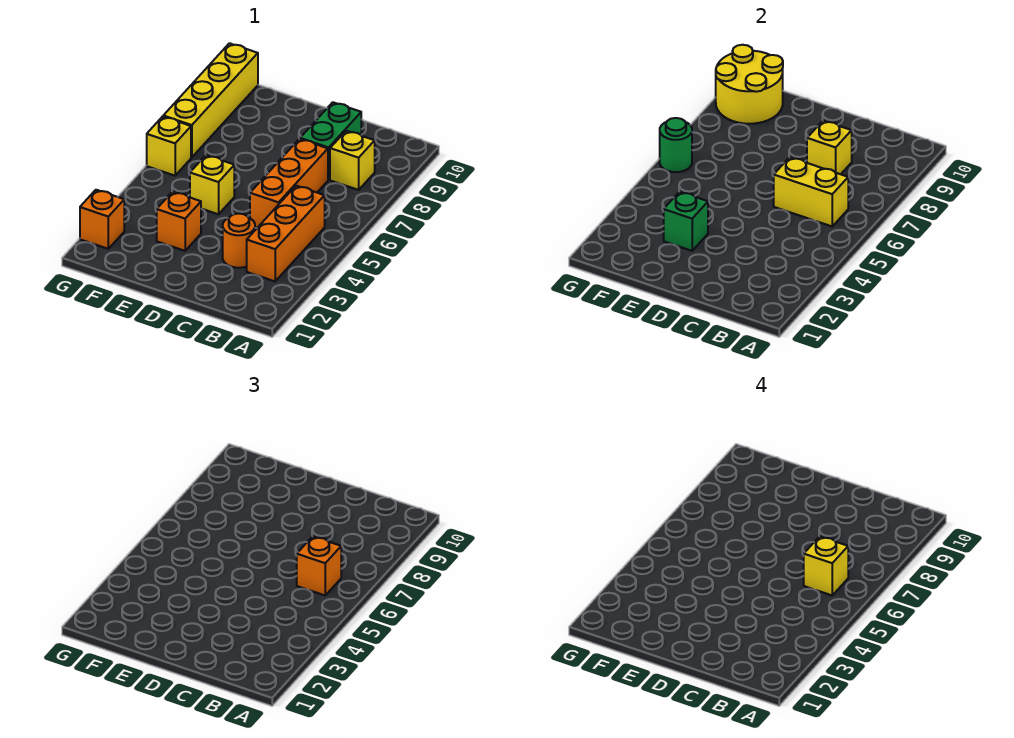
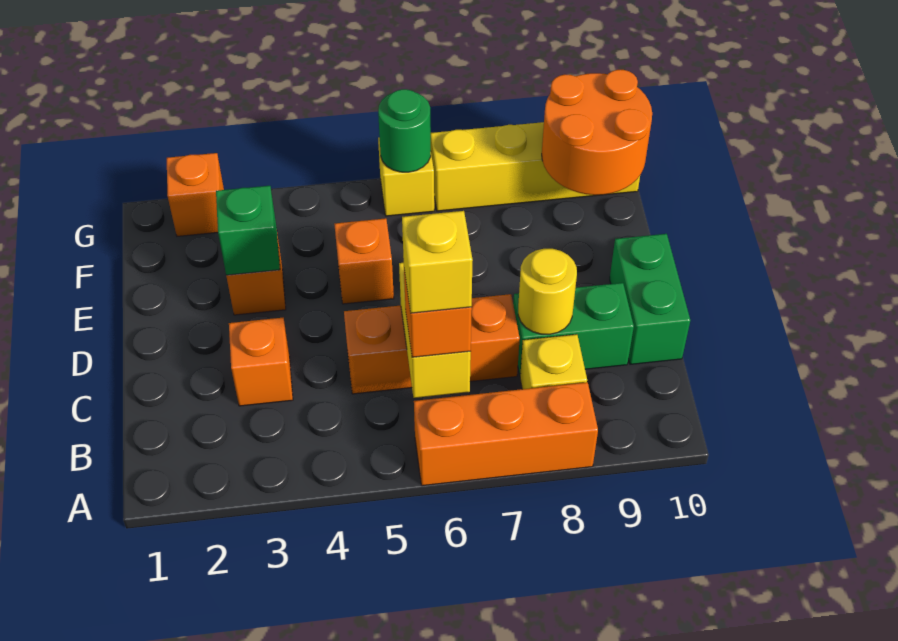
orange brick B3:B5 level 1 -> orange brick A6:A8 level 1
orange round brick C3 level 1 -> orange brick C3 level 1
yellow brick C8 level 2 -> yellow round brick C8 level 2
none -> green brick C10:D10 level 1
yellow brick E5 level 1 -> orange brick E5 level 1
yellow round brick F9:G10 level 2 -> orange round brick F9:G10 level 2

